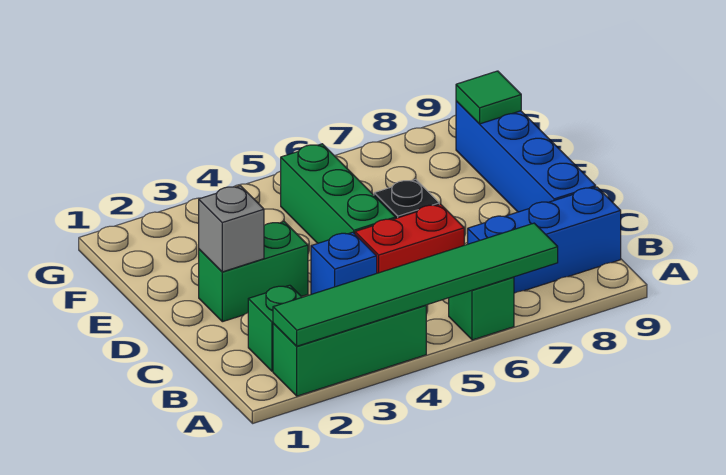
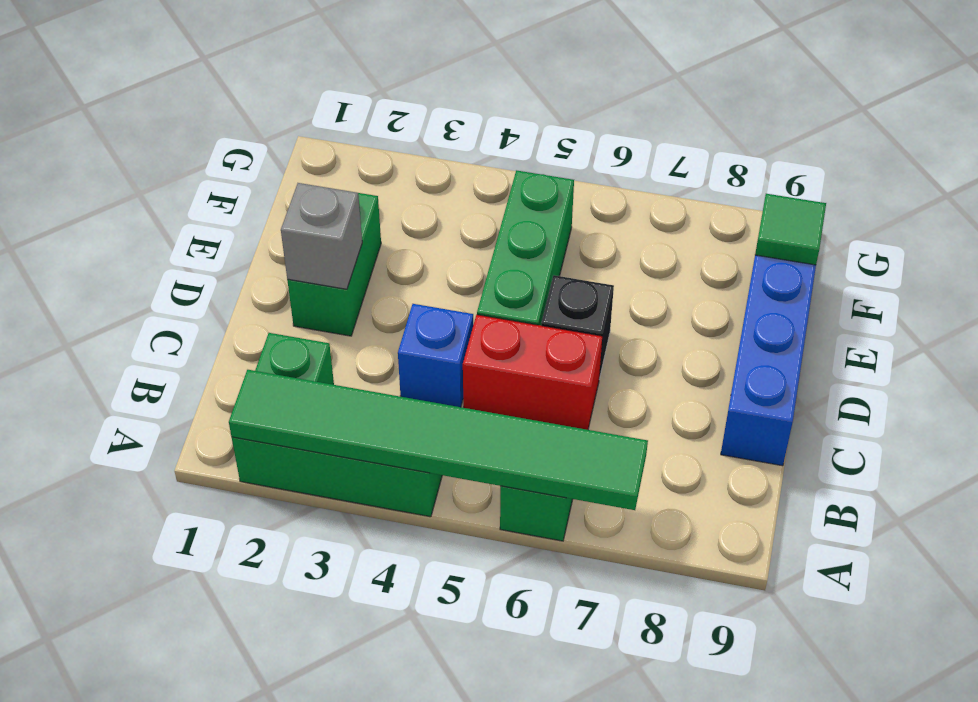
blue brick B7:B9 level 1 -> none
green brick D2:D3 level 1 -> green brick D2:E2 level 1

